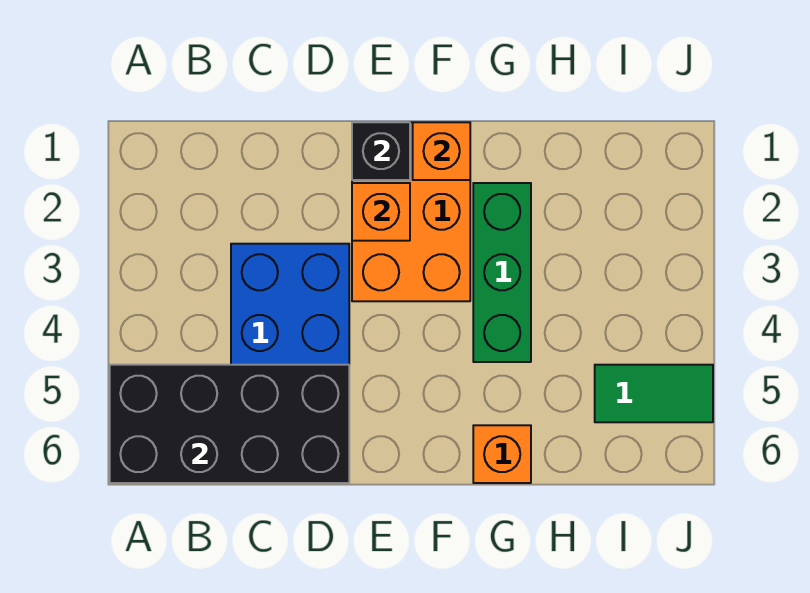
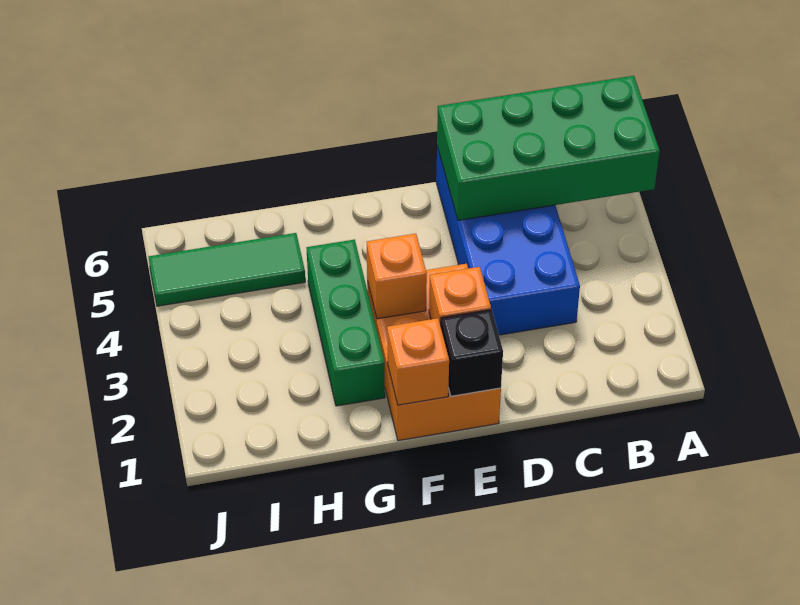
black brick A5:D6 level 2 -> green brick A5:D6 level 2
orange brick G6 level 1 -> orange brick F3 level 2
green tile I5:J5 level 1 -> green tile H5:J5 level 1

